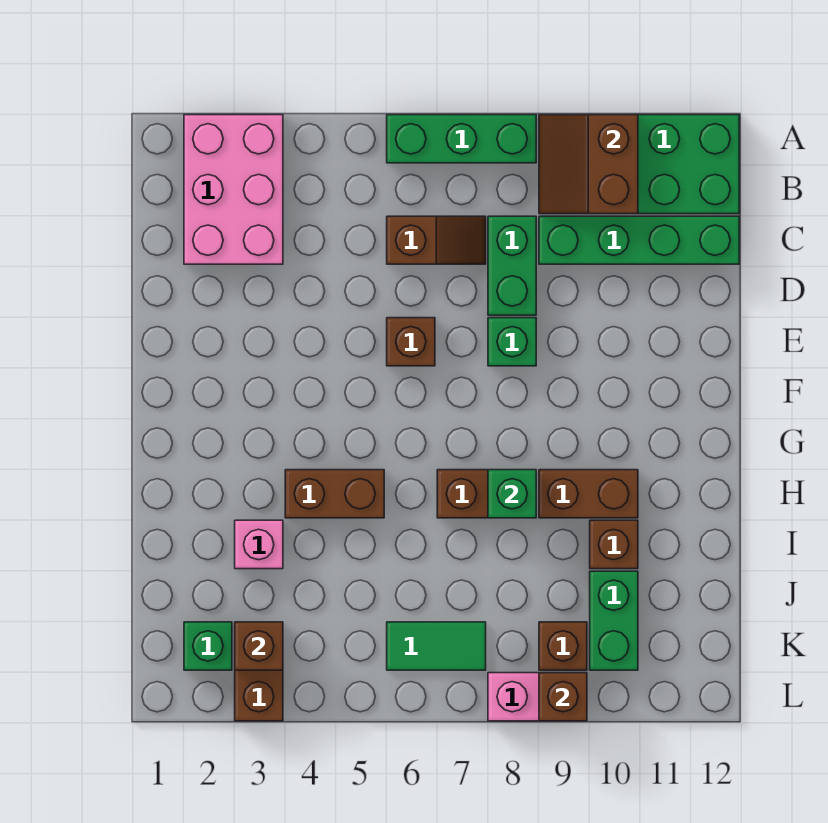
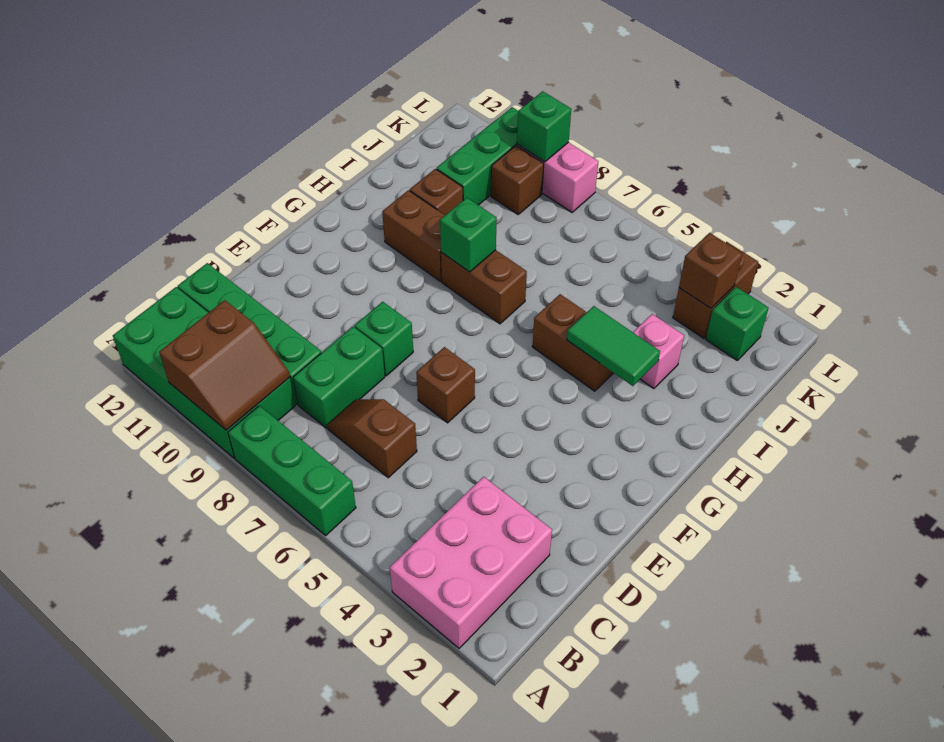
green brick J10:K10 level 1 -> green brick J10:L10 level 1
green tile K6:K7 level 1 -> green tile H3:H4 level 2
brown brick L9 level 2 -> green brick L9 level 2

